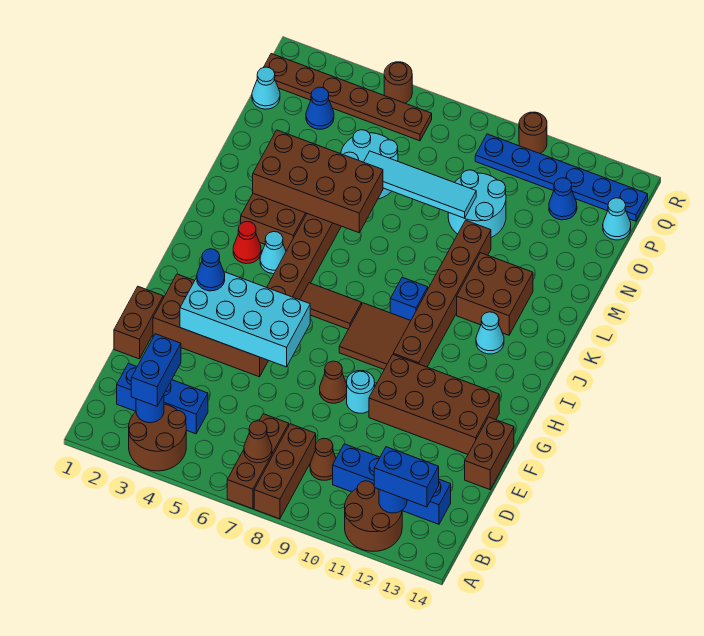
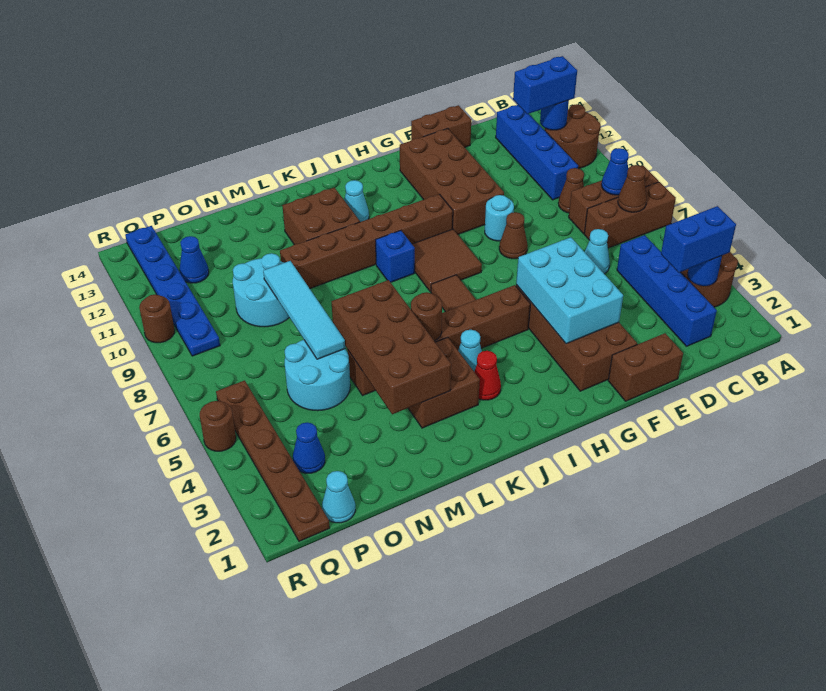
blue brick B12:B13 level 3 -> blue brick B12:C12 level 3
blue brick C2:C4 level 1 -> blue brick C2:C5 level 1
cyan brick F3:G6 level 2 -> cyan brick F3:G5 level 2
blue cone G3 level 3 -> blue cone B8 level 2
none -> brown round brick K5 level 2
cyan cone P14 level 1 -> cyan cone D6 level 1

